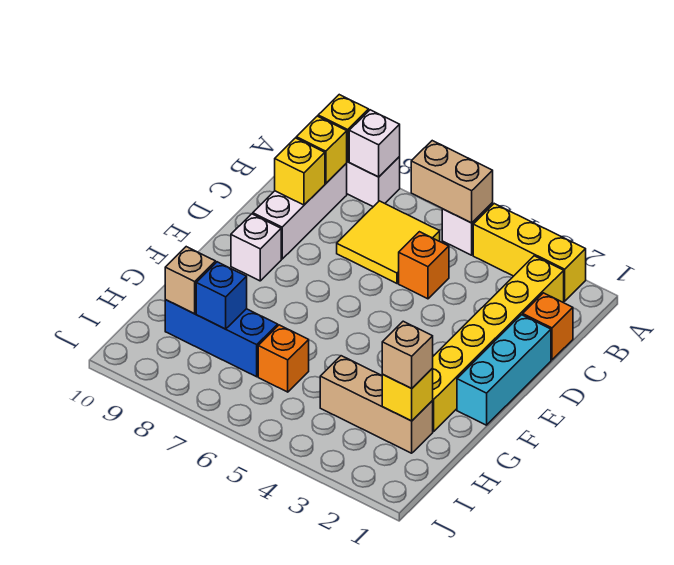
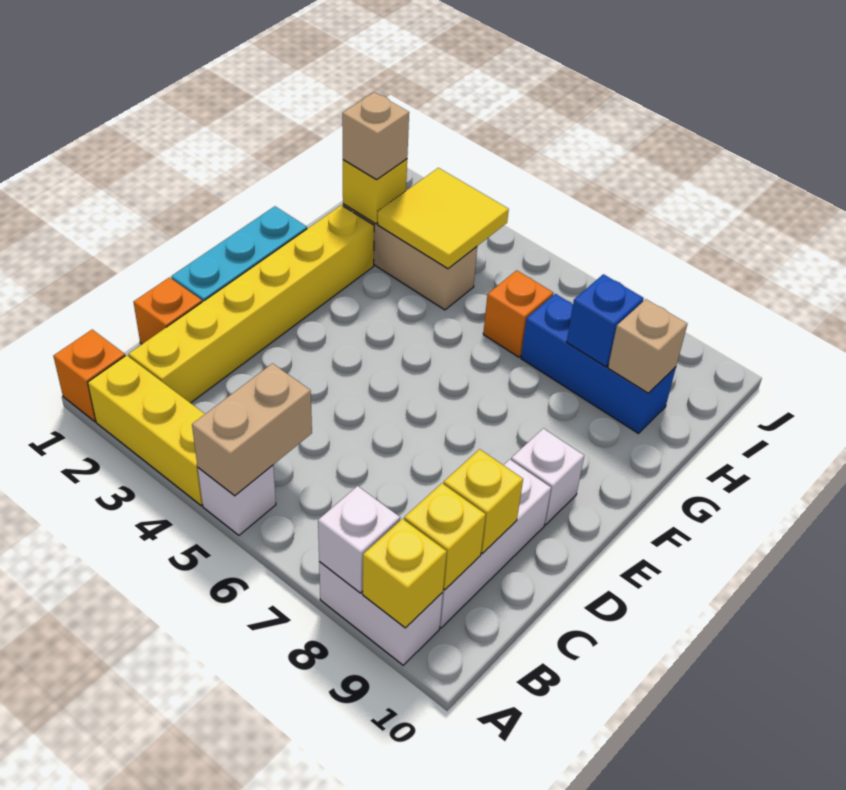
tan brick A5:A6 level 2 -> tan brick A5:B5 level 2
yellow tile B6:C7 level 1 -> yellow tile H3:I4 level 2
orange brick C5 level 1 -> orange brick A1 level 1

